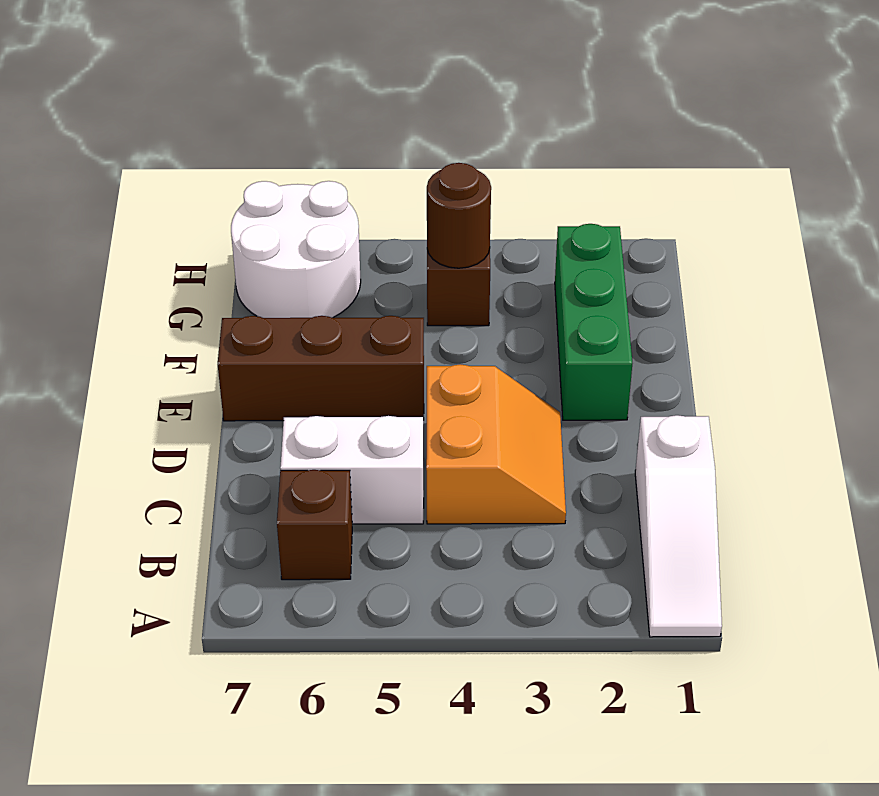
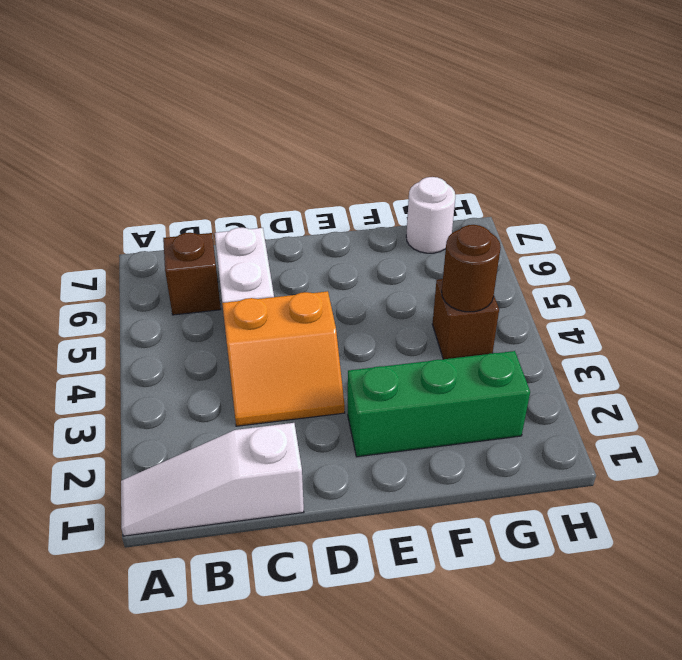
brown brick E5:E7 level 1 -> none
white round brick G6:H7 level 1 -> white round brick G7 level 1

